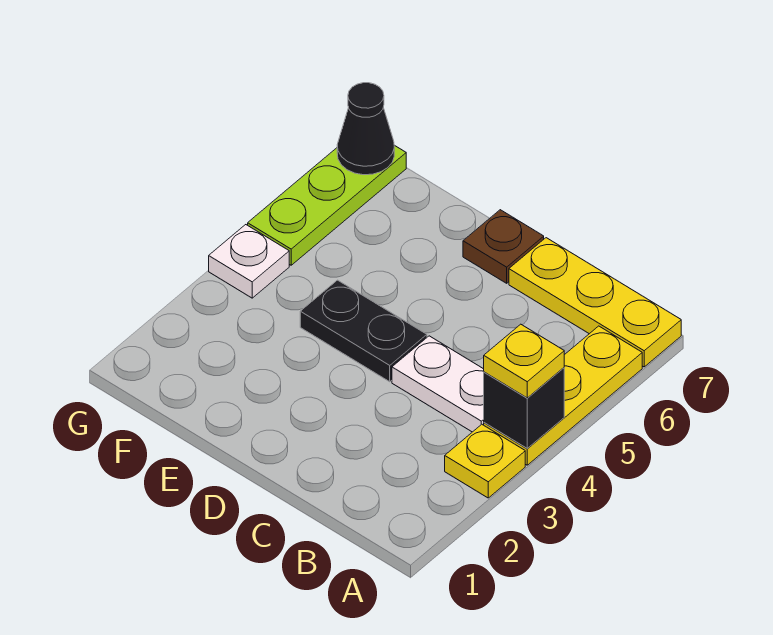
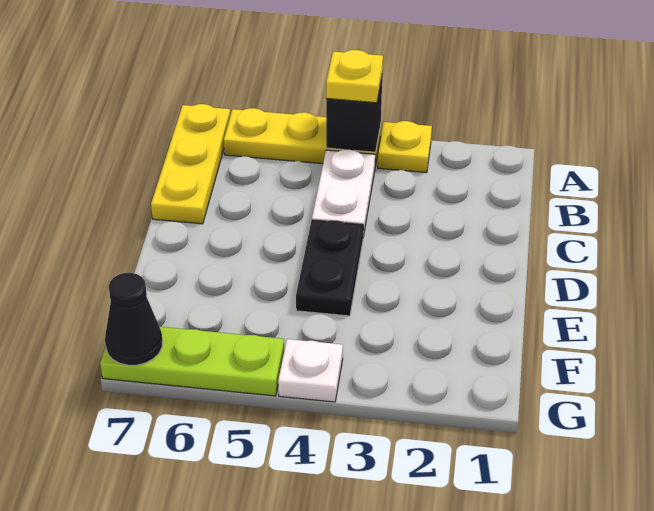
brown plate D7 level 1 -> none

